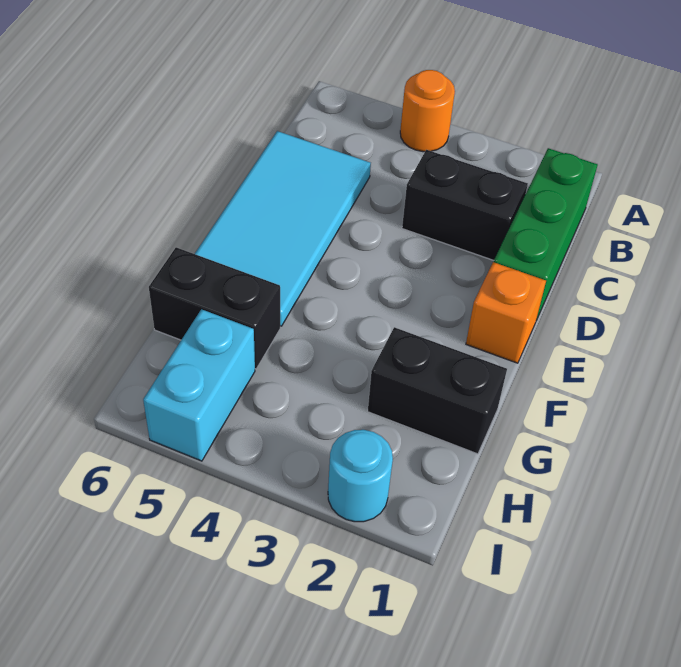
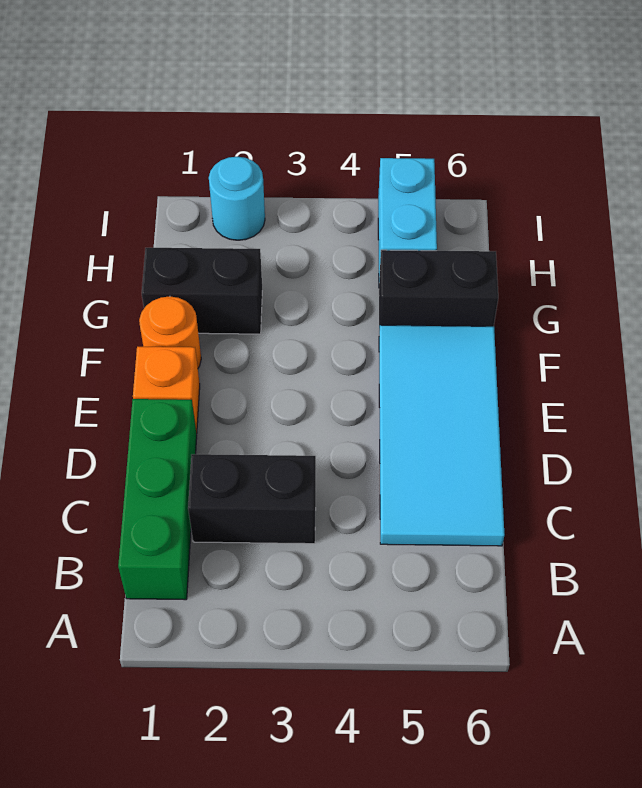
orange round brick A4 level 1 -> orange round brick F1 level 1

